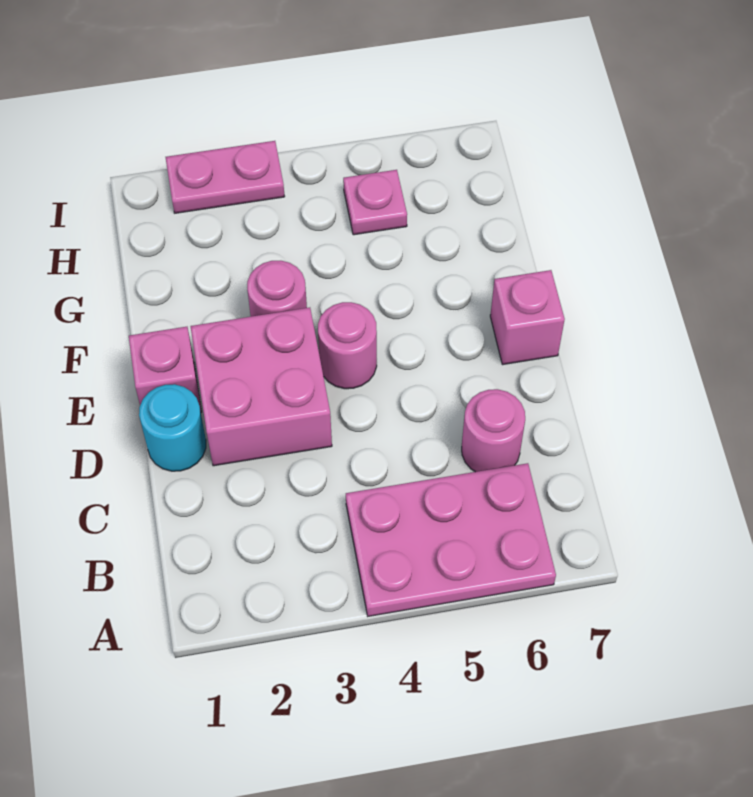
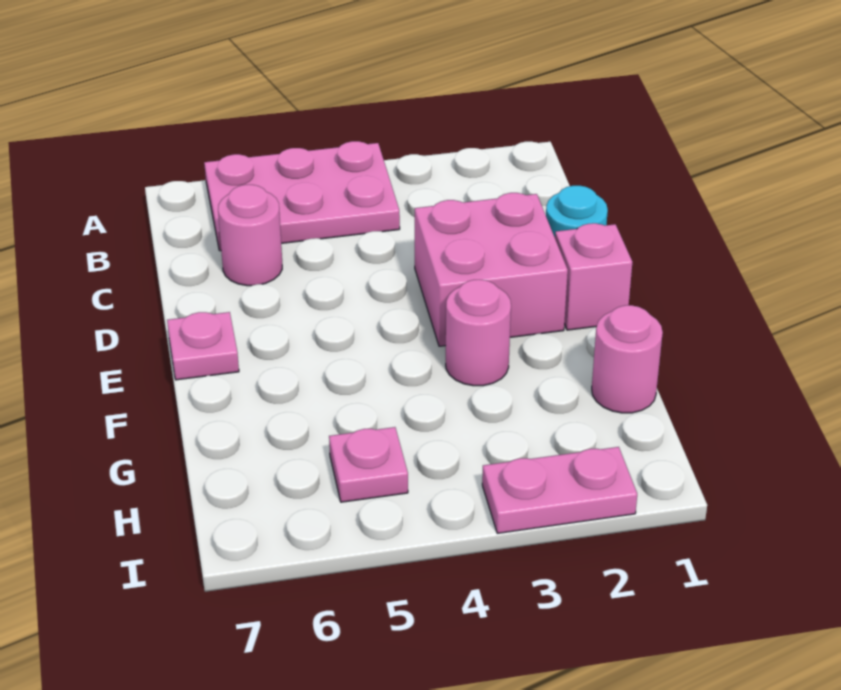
pink round brick E4 level 1 -> pink round brick G1 level 1
pink brick E7 level 1 -> pink plate E7 level 1

